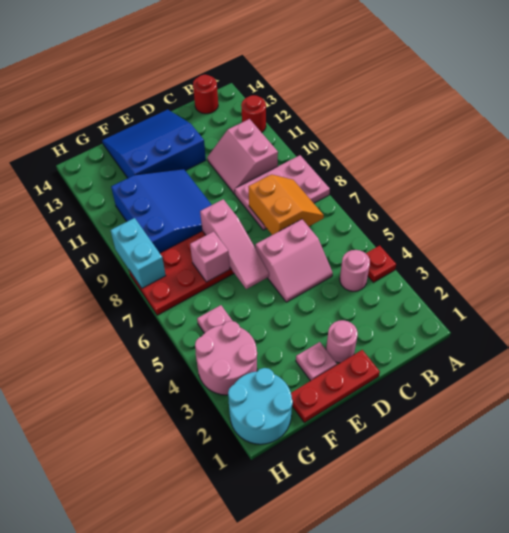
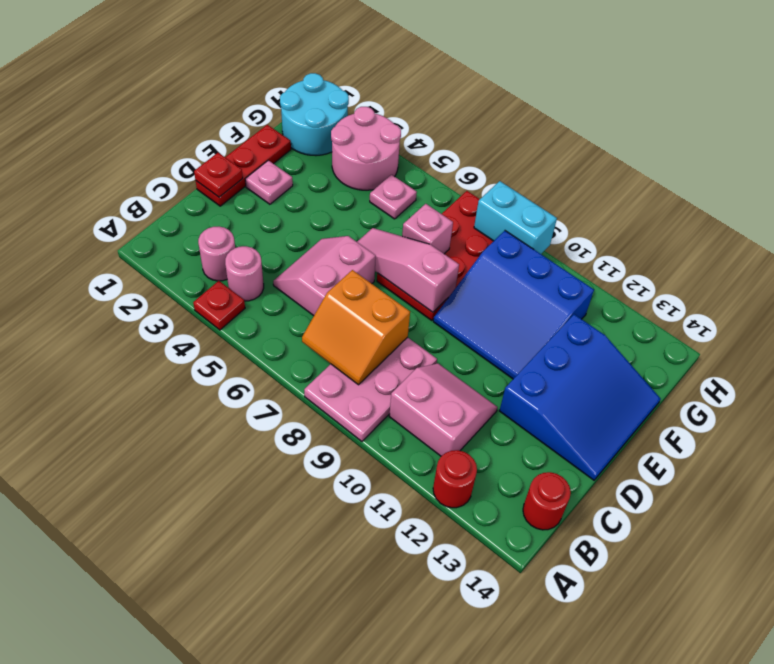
none -> red plate D1 level 2
pink round brick D2 level 1 -> pink round brick B3 level 1

